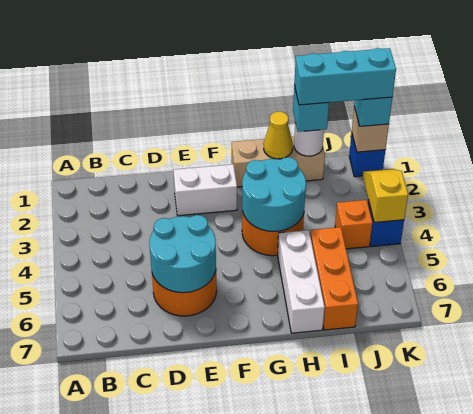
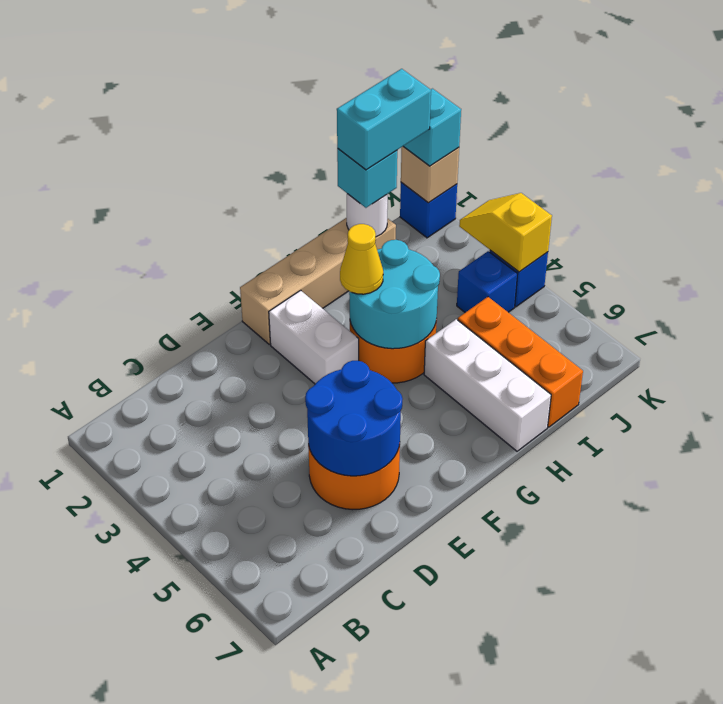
cyan round brick D5:E6 level 2 -> blue round brick D5:E6 level 2
white brick E2:F2 level 1 -> white brick F2:F3 level 1
tan brick G1:I1 level 1 -> tan brick F1:I1 level 1
yellow cone H1 level 2 -> yellow cone G3 level 3
cyan brick I1:K1 level 4 -> cyan brick I1:J1 level 4
orange brick J4 level 1 -> blue brick J4 level 1

